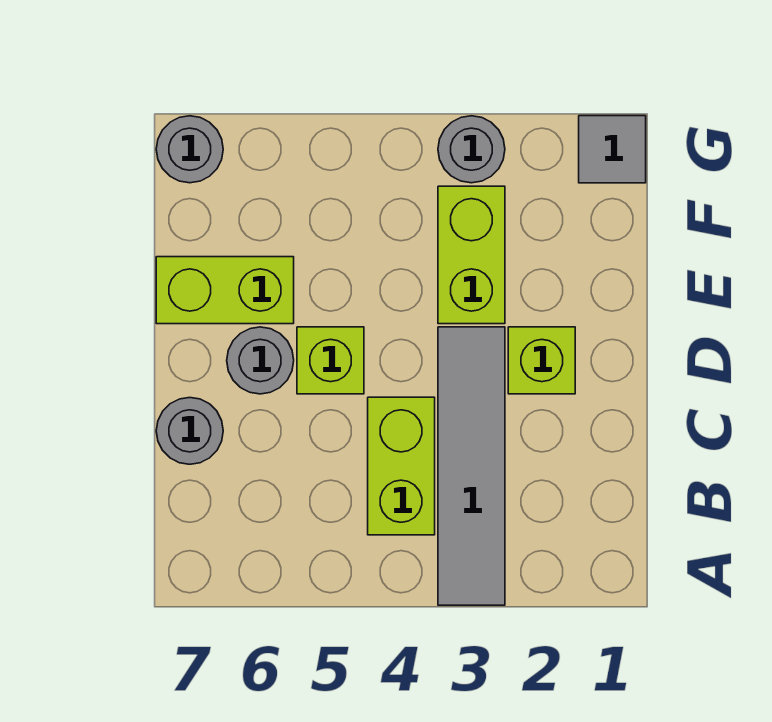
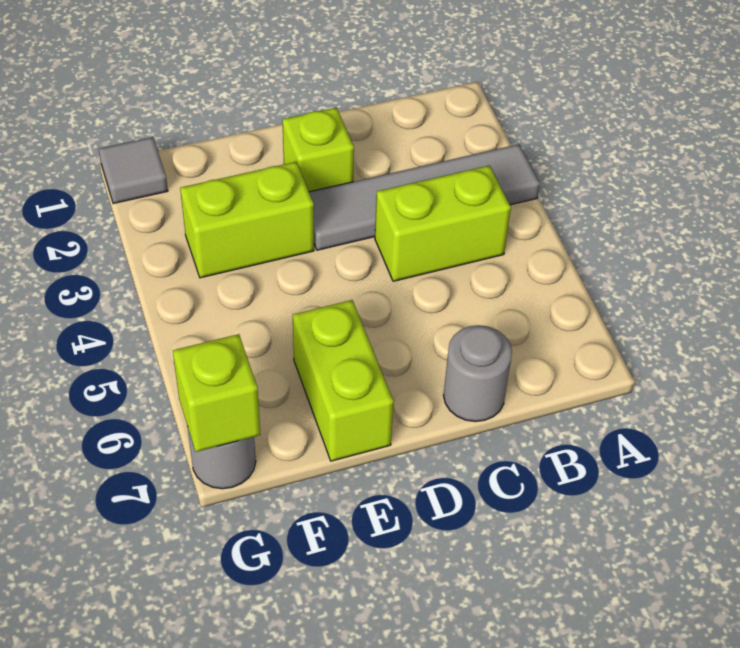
lime brick D5 level 1 -> lime brick G7 level 2
grey round brick D6 level 1 -> none
grey round brick G3 level 1 -> none

